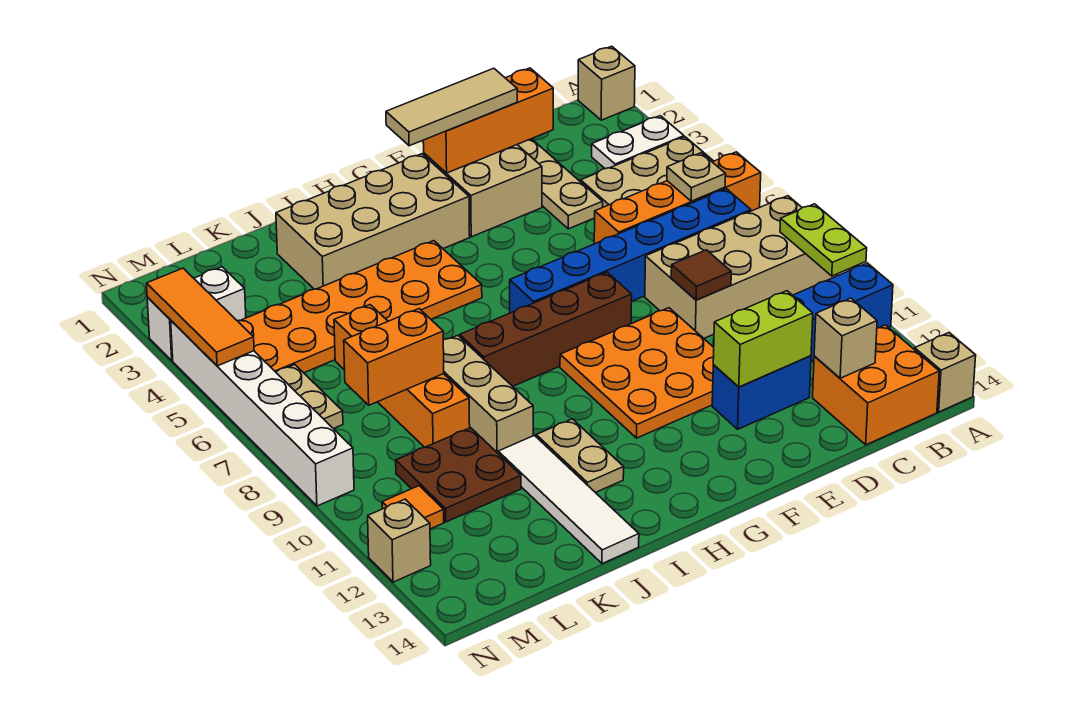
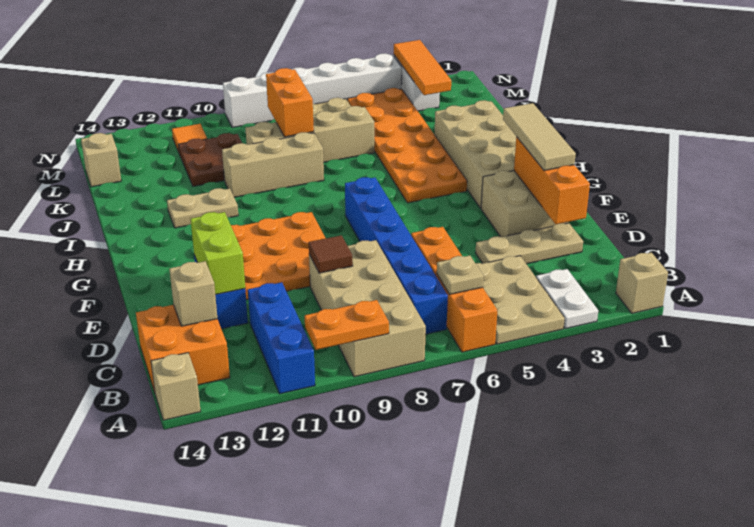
lime plate A9:A10 level 2 -> orange plate A9:A10 level 2
brown brick F8:I8 level 1 -> none
white tile J11:J14 level 1 -> none
orange brick K6:K9 level 1 -> tan brick K6:K9 level 1
orange tile N3:N5 level 2 -> orange tile L3:N3 level 2
tan brick N12 level 1 -> tan brick L14 level 1

